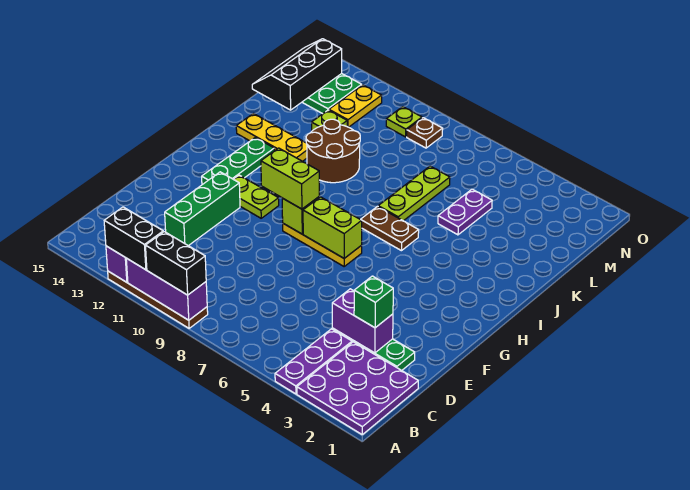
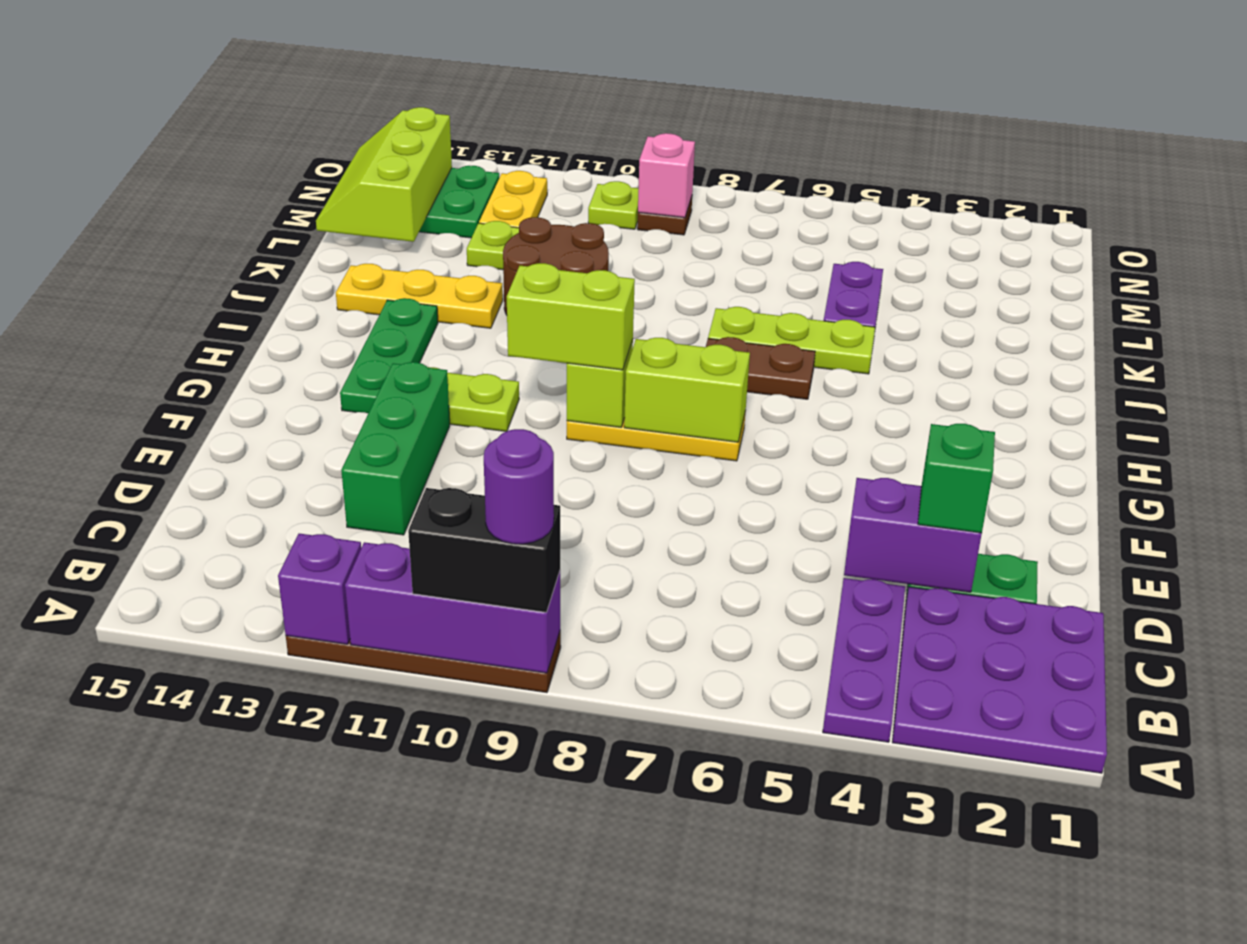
none -> purple round brick A9 level 4
black brick A11:A12 level 3 -> none
lime plate J7:L7 level 1 -> lime plate J5:J7 level 1
black slope L14:N15 level 2 top 14 -> lime slope L14:N15 level 2 top 14
none -> pink brick N9 level 2

